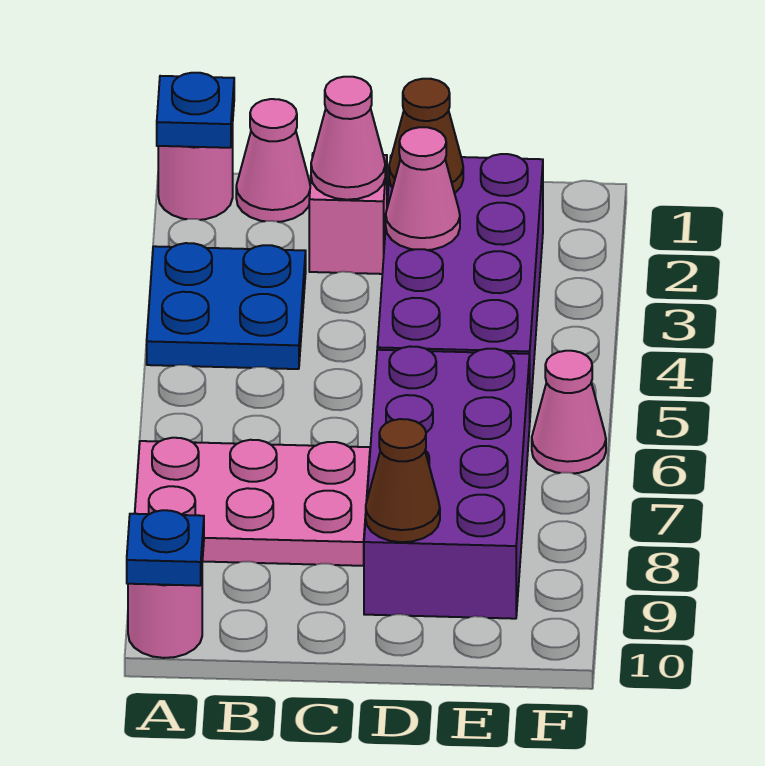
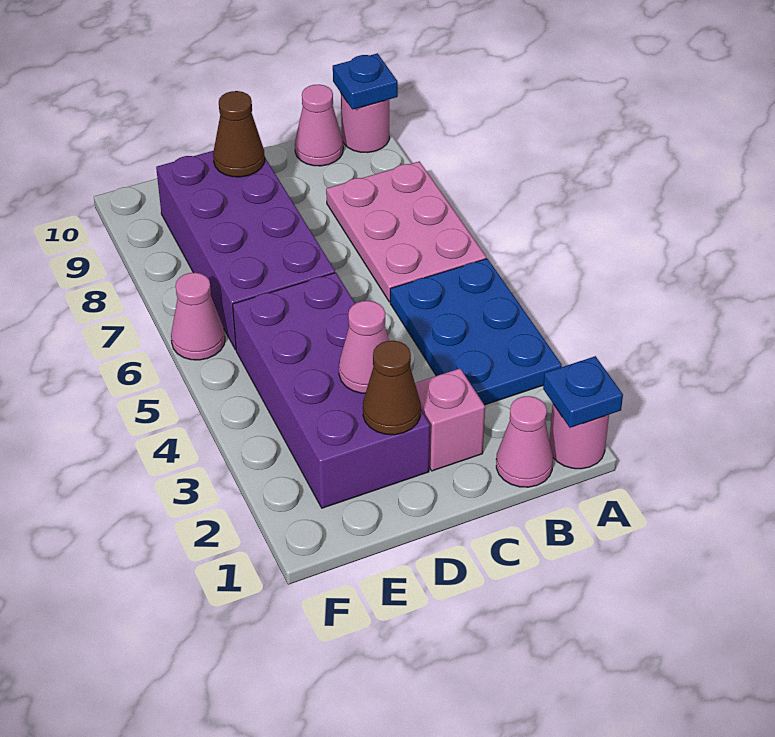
blue plate A3:B4 level 1 -> blue plate A3:B5 level 1
pink plate A7:C8 level 1 -> pink plate A6:B8 level 1
pink cone C2 level 2 -> pink cone B10 level 1

